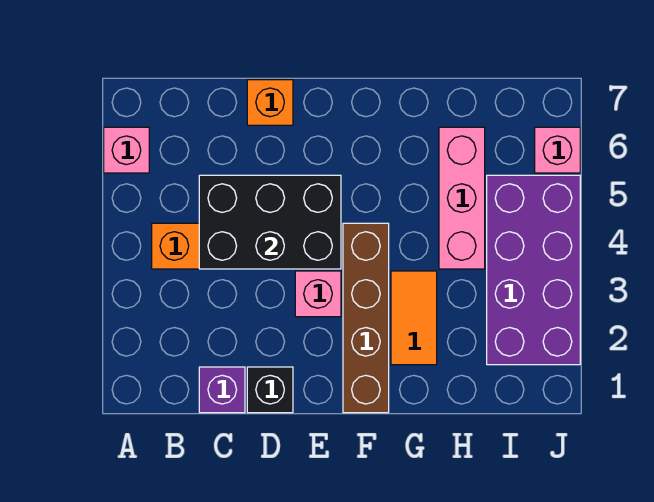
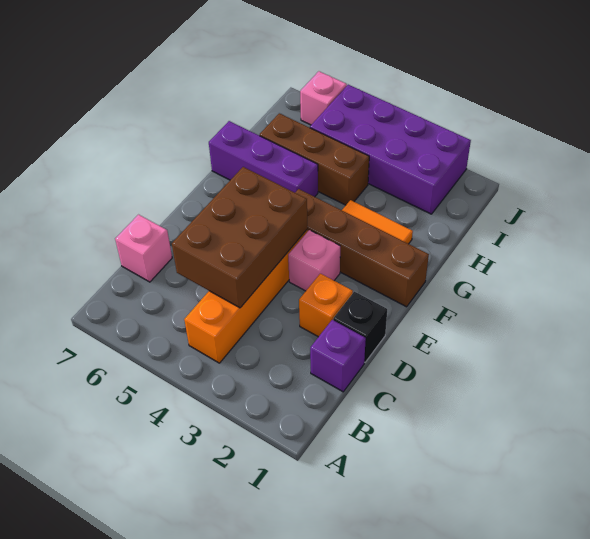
pink brick A6 level 1 -> pink brick C7 level 1
black brick C4:E5 level 2 -> brown brick C4:E5 level 2
orange brick D7 level 1 -> orange brick D2 level 1
none -> purple brick G5:G7 level 1
pink brick H4:H6 level 1 -> brown brick H4:H6 level 1

